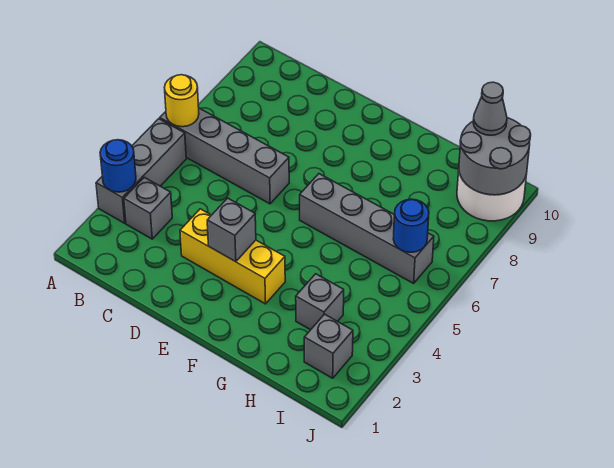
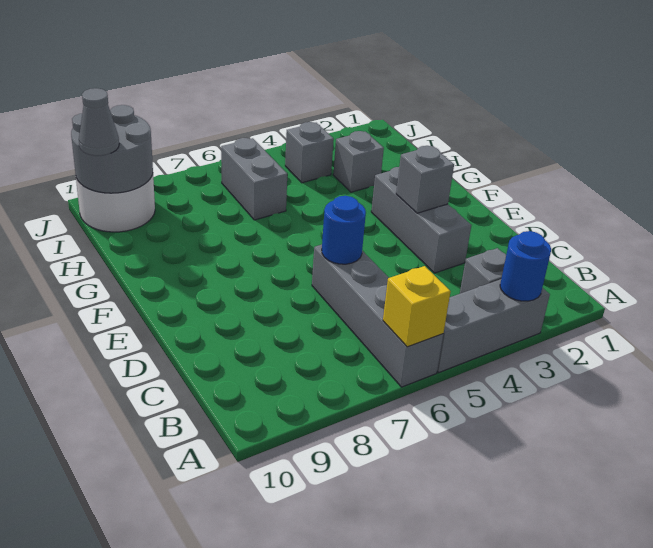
yellow round brick A6 level 2 -> yellow brick A6 level 2
yellow brick D3:F3 level 1 -> grey brick D3:F3 level 1
grey brick F6:I6 level 1 -> grey brick H6:I6 level 1
grey brick I2 level 1 -> grey brick I4 level 1
blue round brick I6 level 2 -> blue round brick D6 level 2

